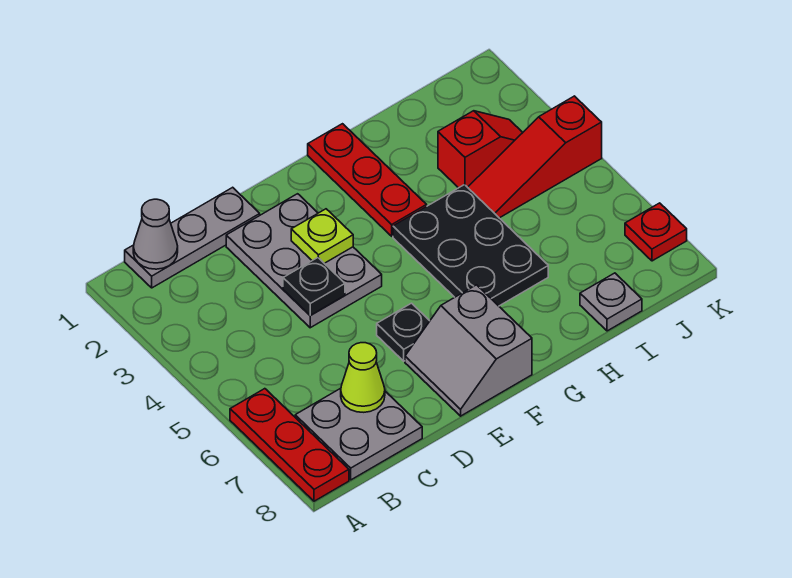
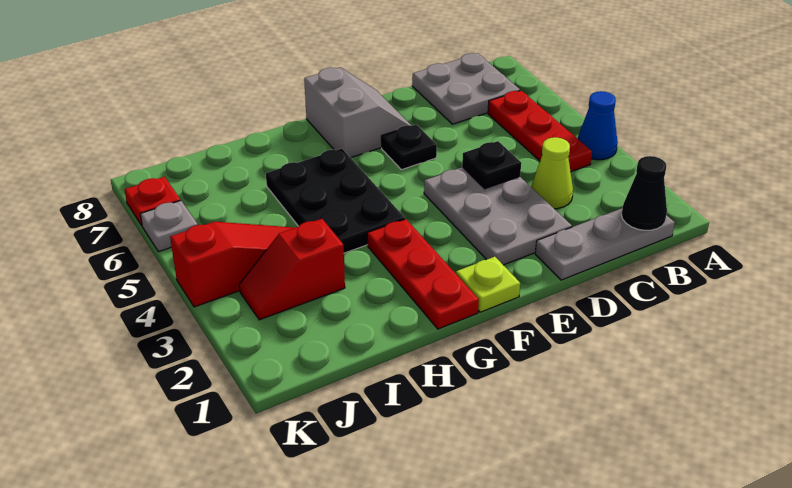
none -> blue cone A4 level 1
red plate A6:A8 level 1 -> red plate B4:B6 level 1
grey cone B1 level 2 -> black cone B1 level 2
lime cone C7 level 2 -> lime cone C3 level 1
lime plate E3 level 2 -> lime plate F1 level 1
grey plate I8 level 1 -> grey plate K6 level 1

